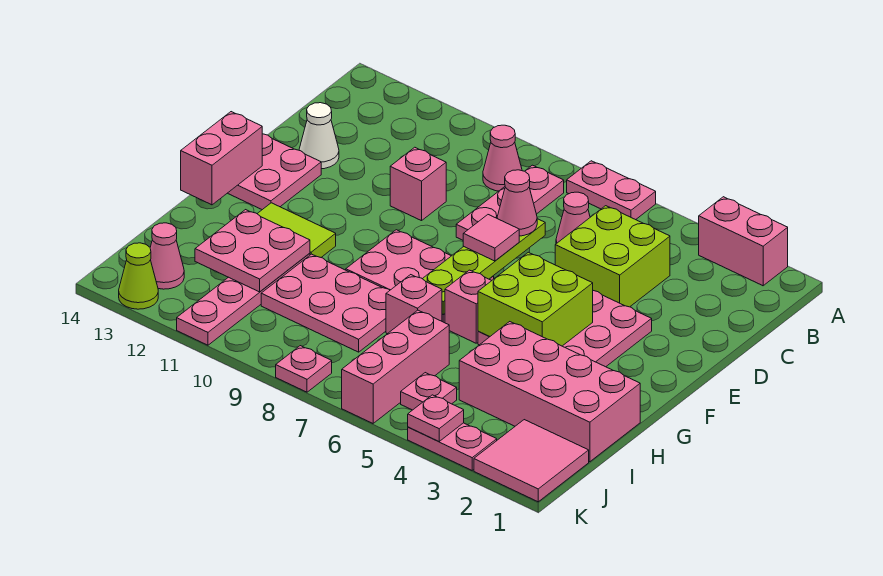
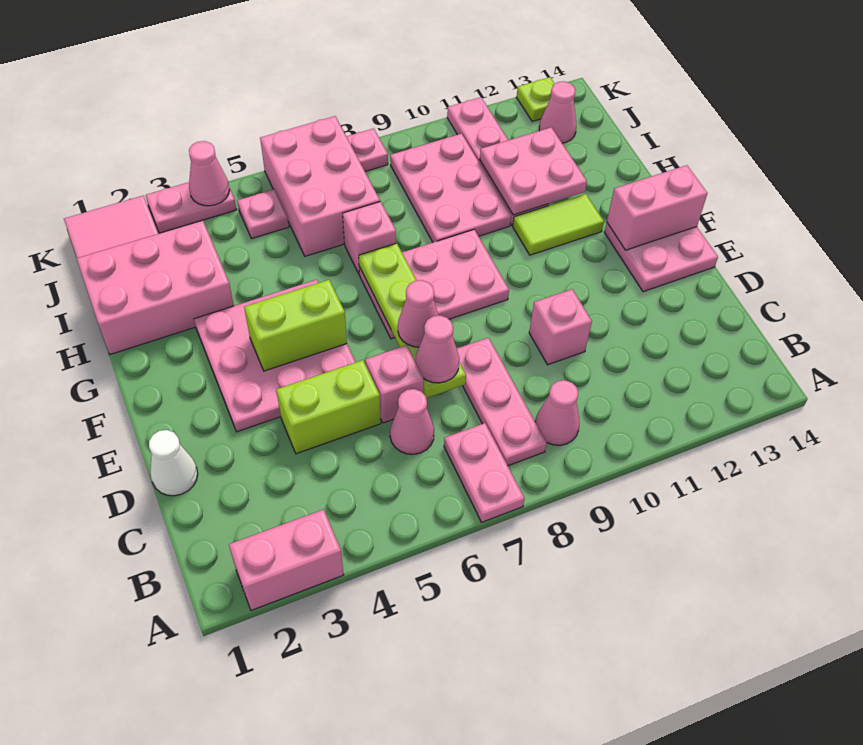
pink plate A6:A7 level 1 -> pink plate A7:B7 level 1
lime brick C4:D5 level 1 -> lime brick D4:D5 level 1
white cone D13 level 1 -> white cone D1 level 1
pink tile E7 level 3 -> pink cone E7 level 3
lime brick F4:G5 level 2 -> lime brick F4:F5 level 2
pink brick F14:G14 level 2 -> pink brick F13:F14 level 2
pink brick G6 level 1 -> pink brick D6 level 1
pink brick H1:I4 level 1 -> pink brick H1:I3 level 1
pink plate H8:I10 level 1 -> pink plate H9:J10 level 1
pink brick I6:K6 level 1 -> pink brick I6:K7 level 1
pink plate K4 level 2 -> pink cone K4 level 2
lime cone K13 level 1 -> lime plate K13 level 1

